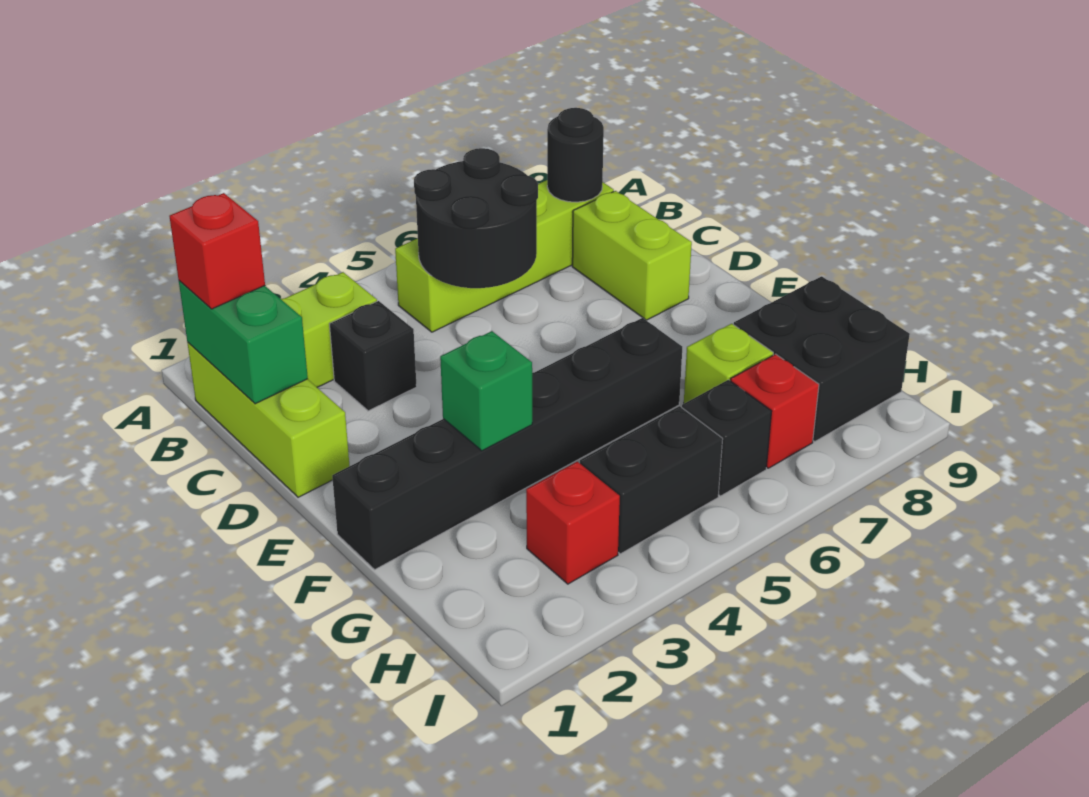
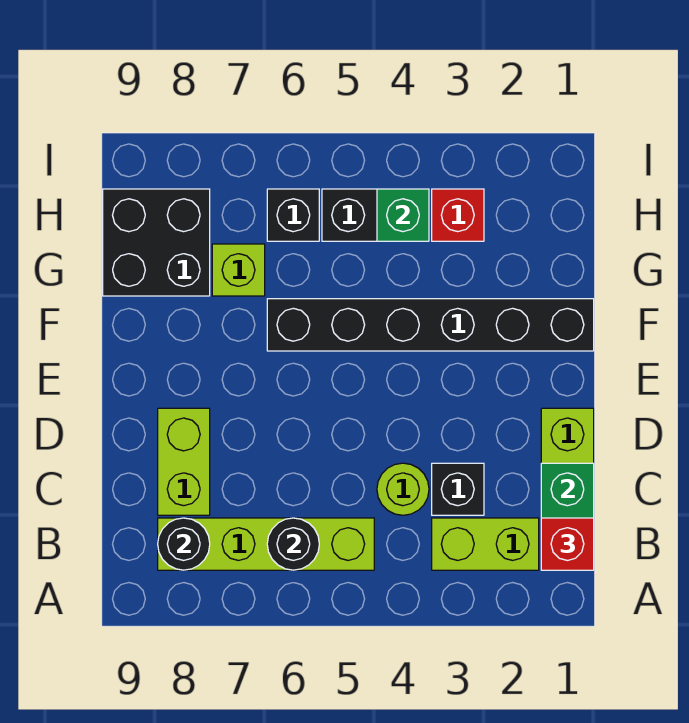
black round brick B5:C6 level 2 -> black round brick B6 level 2
none -> lime round brick C4 level 1
green brick F3 level 2 -> green brick H4 level 2
red brick H7 level 1 -> none

